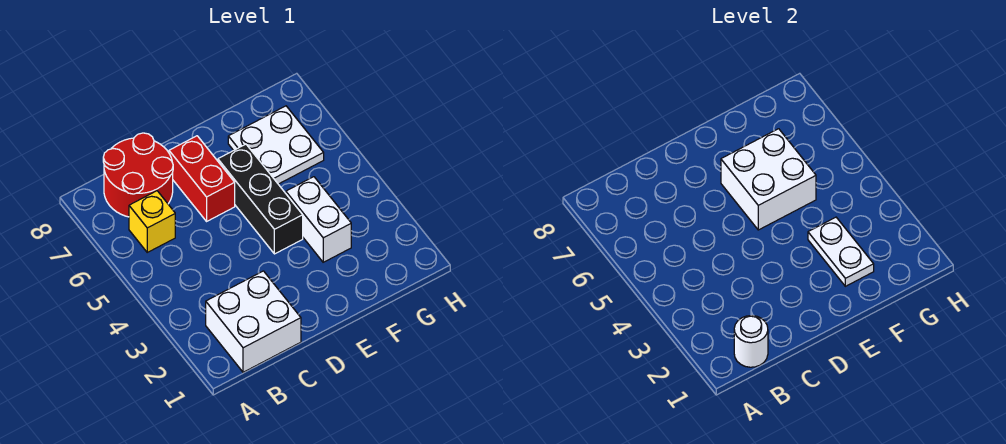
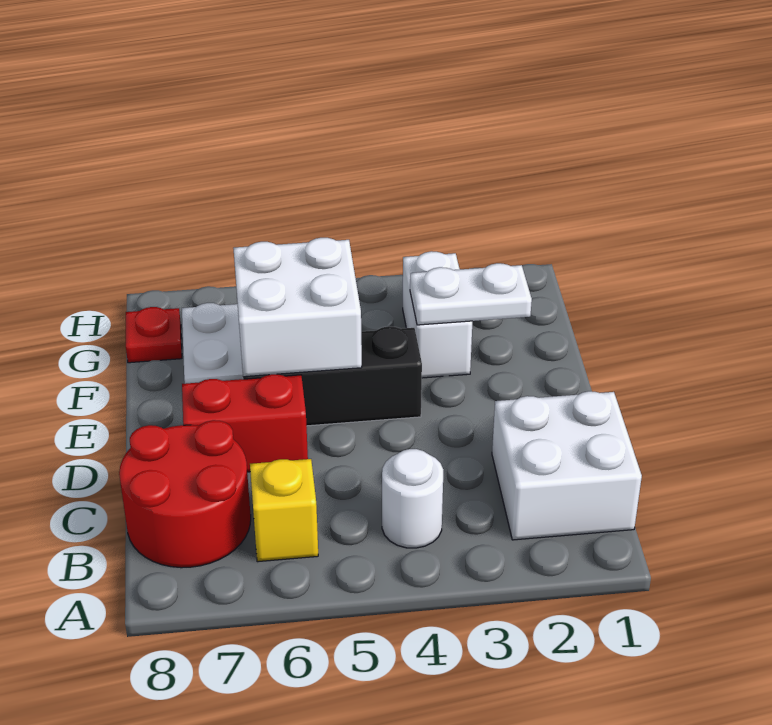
white round brick B1 level 2 -> white round brick B4 level 1
white brick F3:F4 level 1 -> white brick F3:G3 level 1
none -> red plate G8 level 1

